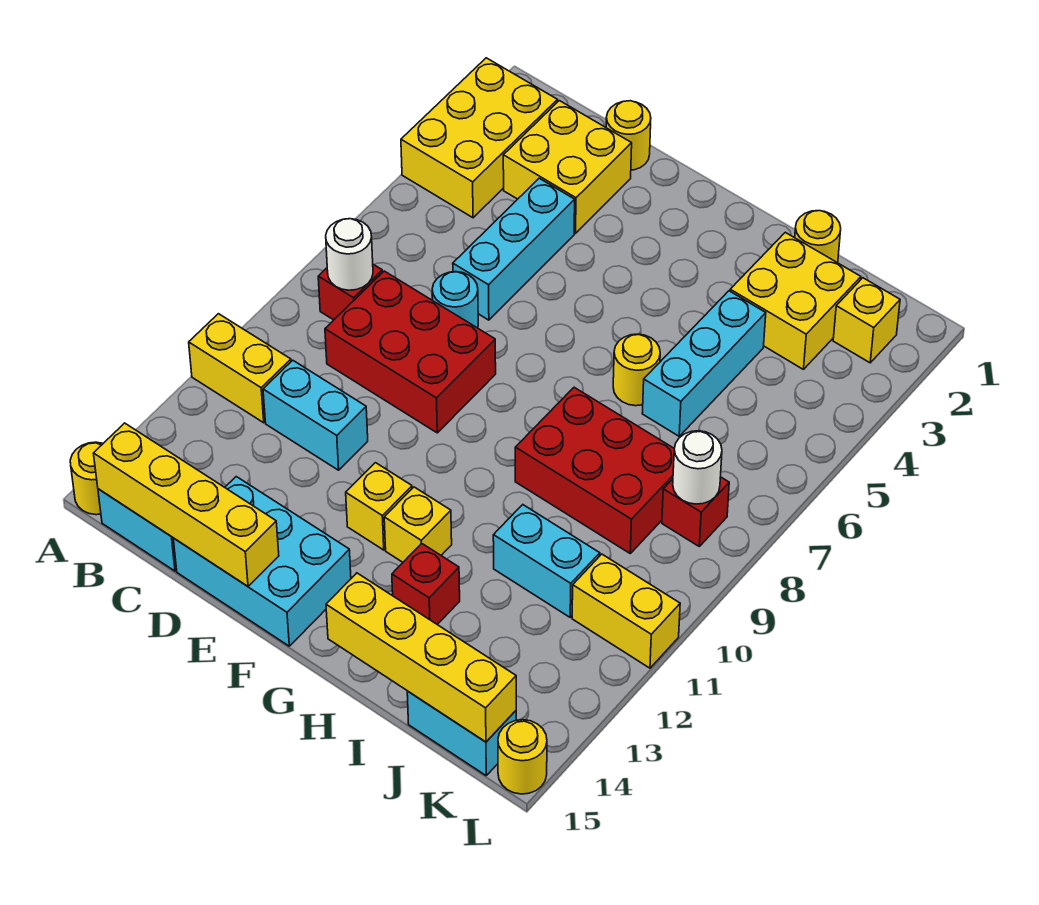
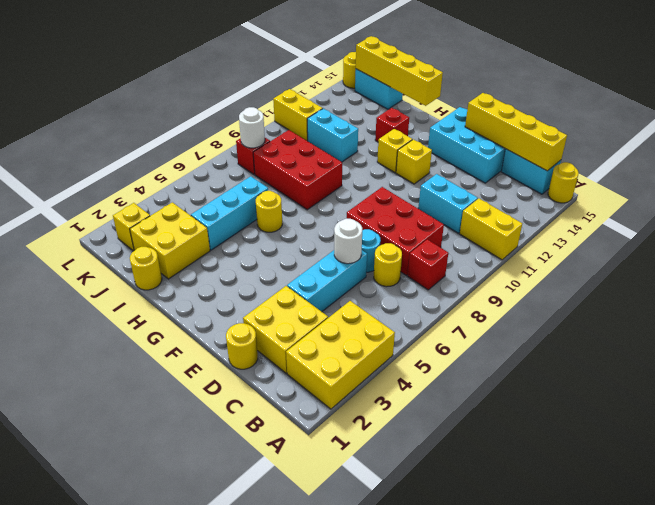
white round brick B8 level 2 -> white round brick D6 level 2
none -> yellow round brick C7 level 1

